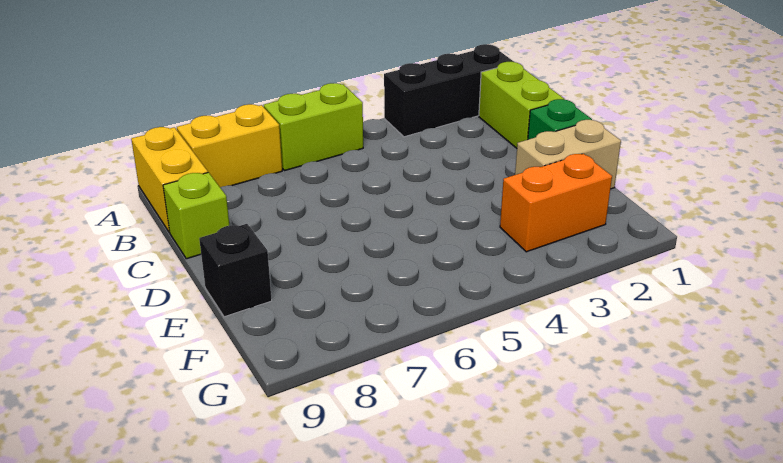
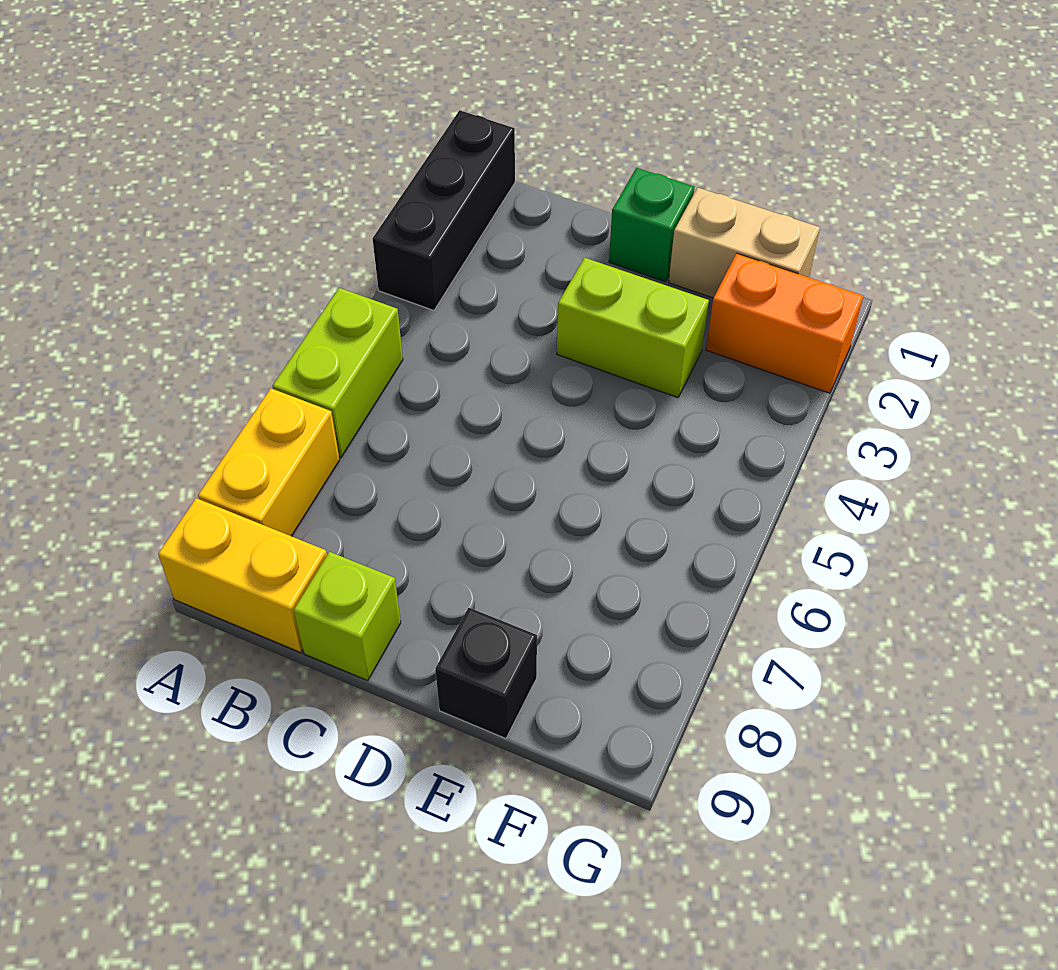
lime brick B1:C1 level 1 -> lime brick D3:E3 level 1
tan brick E1:E2 level 1 -> tan brick E1:F1 level 1
orange brick F2:F3 level 1 -> orange brick F2:G2 level 1

